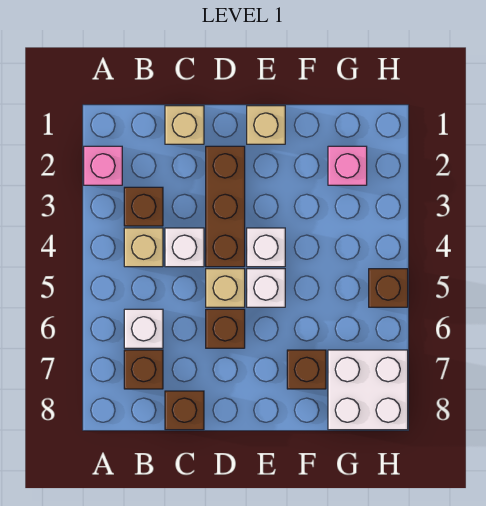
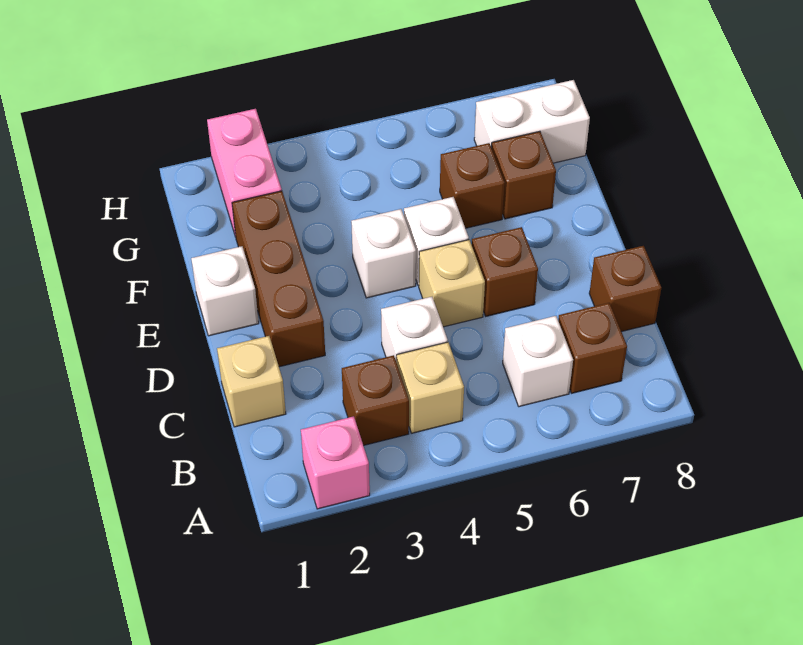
brown brick D2:D4 level 1 -> brown brick D2:F2 level 1
tan brick E1 level 1 -> white brick E1 level 1
pink brick G2 level 1 -> pink brick G2:H2 level 1
white brick G7:H8 level 1 -> white brick G7:G8 level 1
brown brick H5 level 1 -> brown brick F6 level 1

